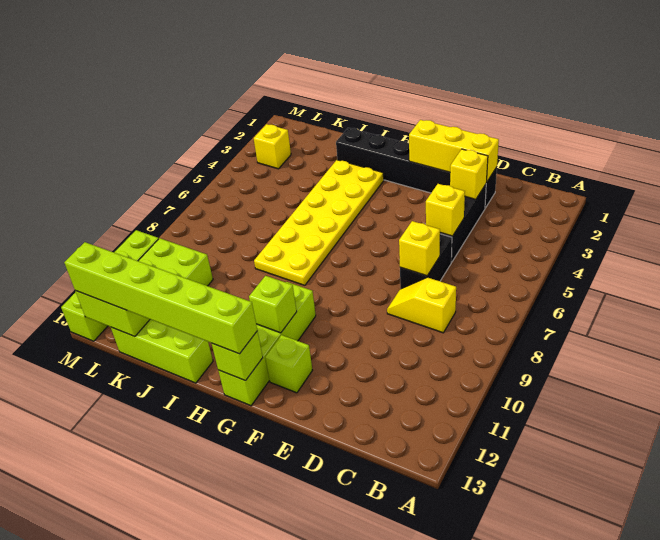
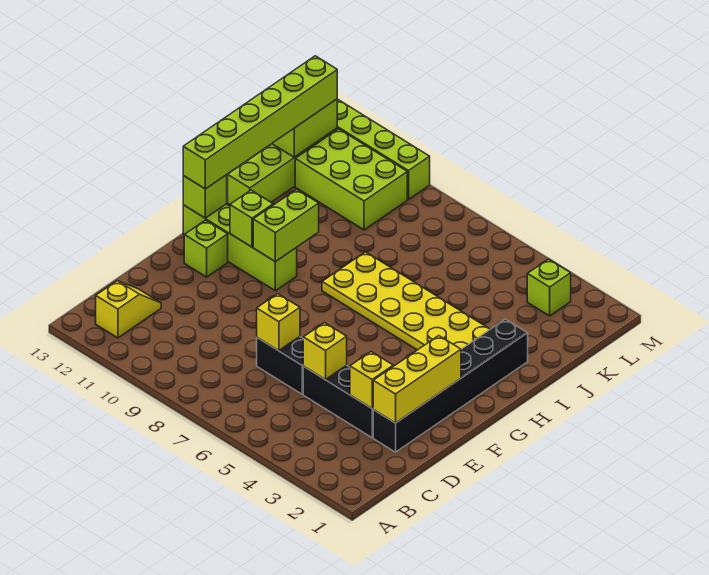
yellow slope C8:D8 level 1 top C -> yellow slope B12:C12 level 1 top B
none -> lime brick G10:H10 level 2
yellow brick L3 level 1 -> lime brick L3 level 1

